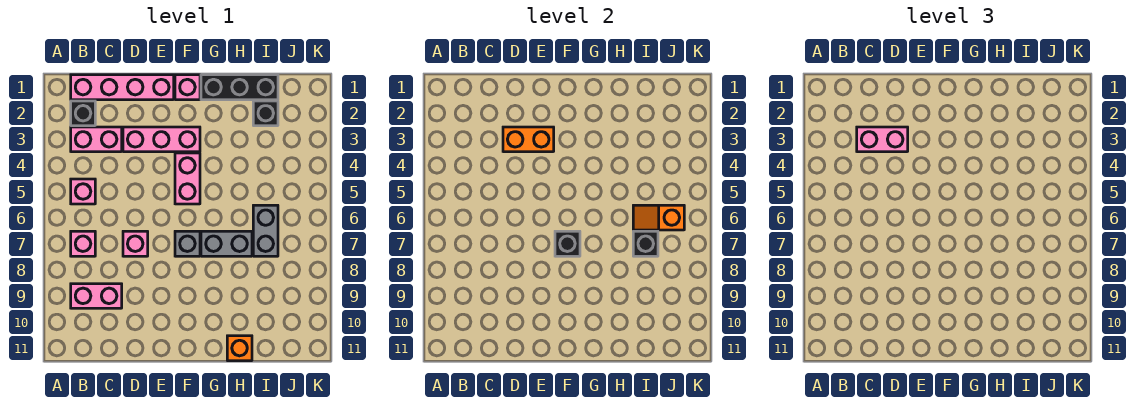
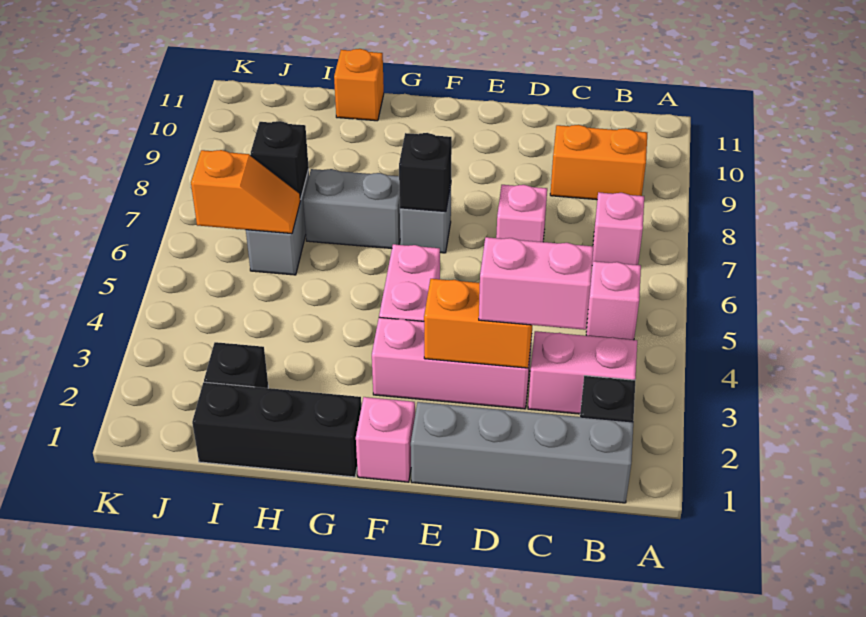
pink brick B1:E1 level 1 -> grey brick B1:E1 level 1
pink brick B9:C9 level 1 -> orange brick B9:C9 level 1

